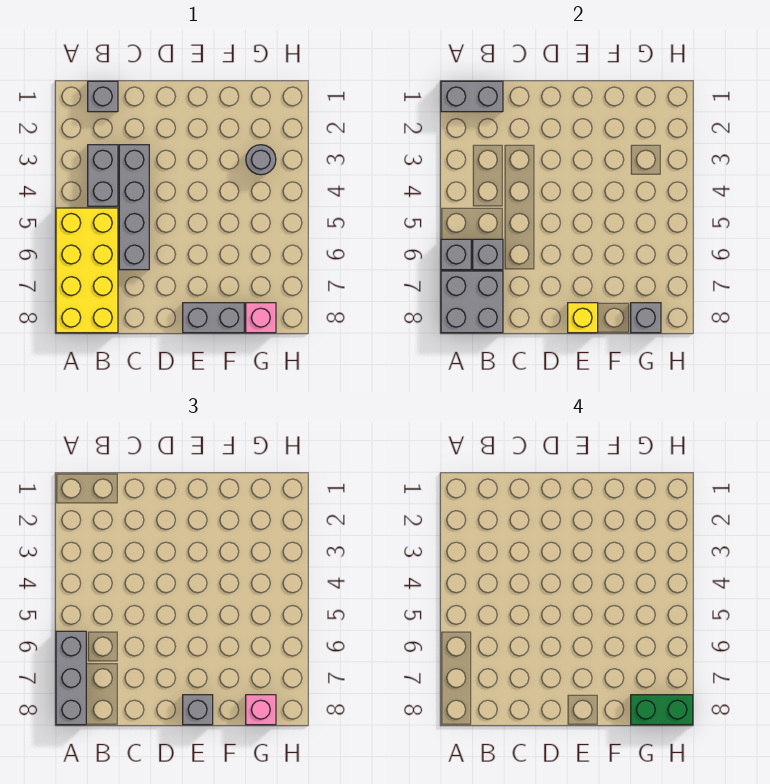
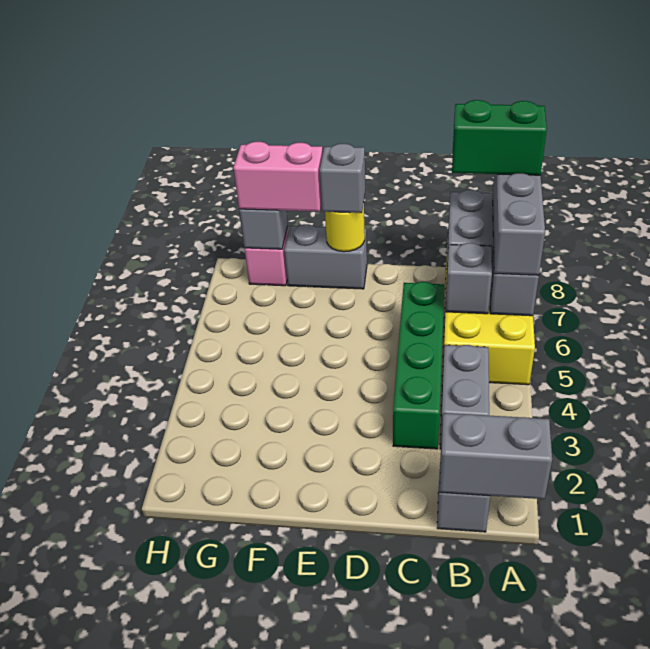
grey brick C3:C6 level 1 -> green brick C3:C6 level 1
yellow brick E8 level 2 -> yellow round brick E8 level 2
grey round brick G3 level 1 -> none
pink brick G8 level 3 -> pink brick F8:G8 level 3
green brick G8:H8 level 4 -> green brick A8:B8 level 4

